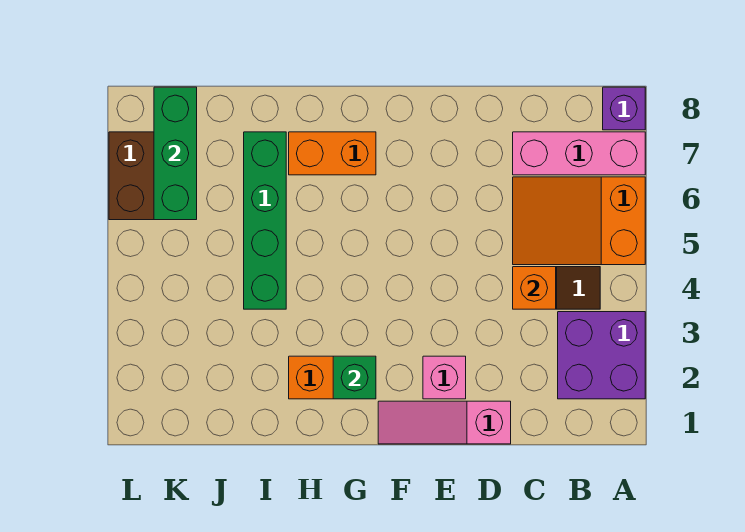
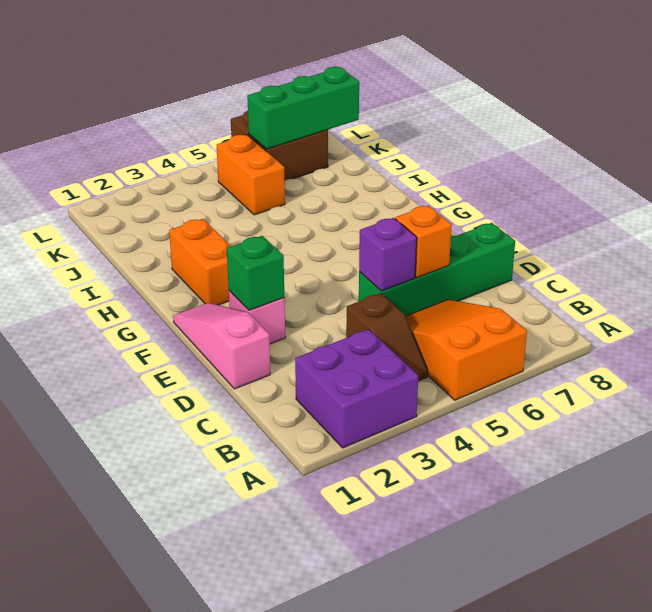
pink brick A7:C7 level 1 -> none
purple brick A8 level 1 -> purple brick D5 level 2
orange brick C4 level 2 -> orange brick D6 level 2
green brick G2 level 2 -> green brick E2 level 2
orange brick G7:H7 level 1 -> orange brick J5:K5 level 1
green brick I4:I7 level 1 -> green brick D5:D8 level 1

